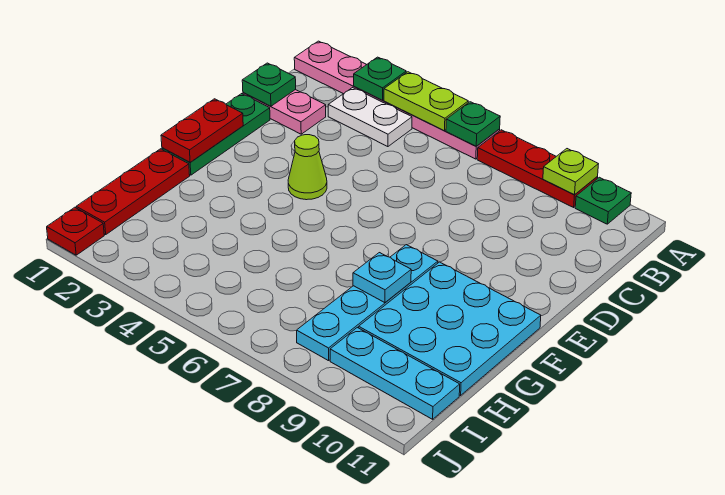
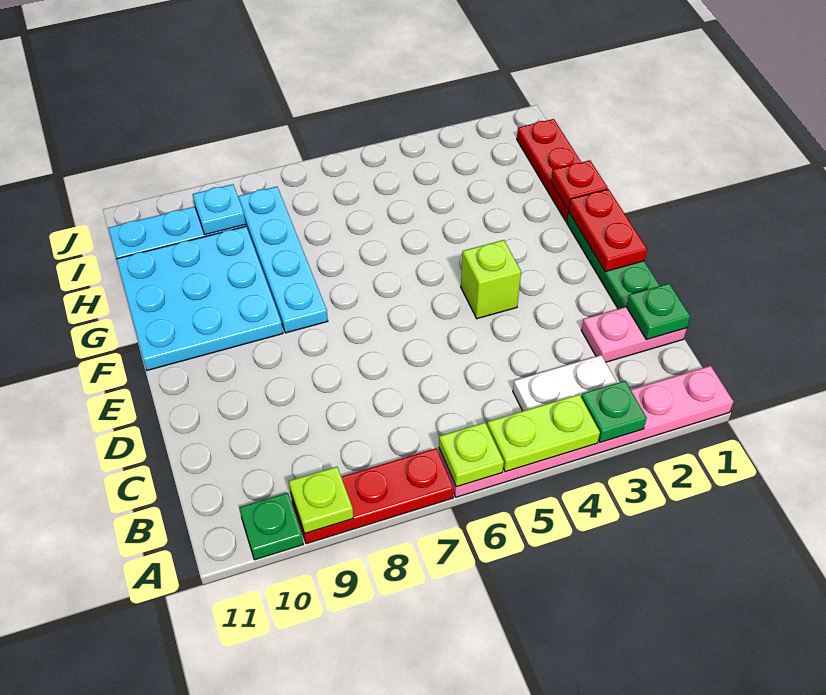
green plate A6 level 2 -> lime plate A6 level 2
lime cone E4 level 1 -> lime brick E4 level 1
cyan plate G8 level 2 -> cyan plate I9 level 2
red plate J1 level 1 -> red plate G1 level 2

